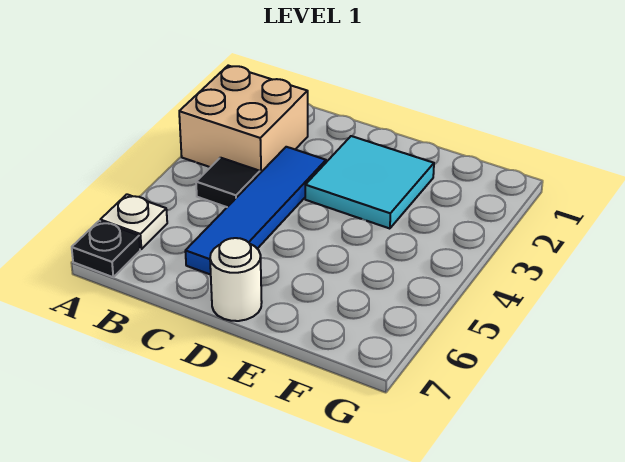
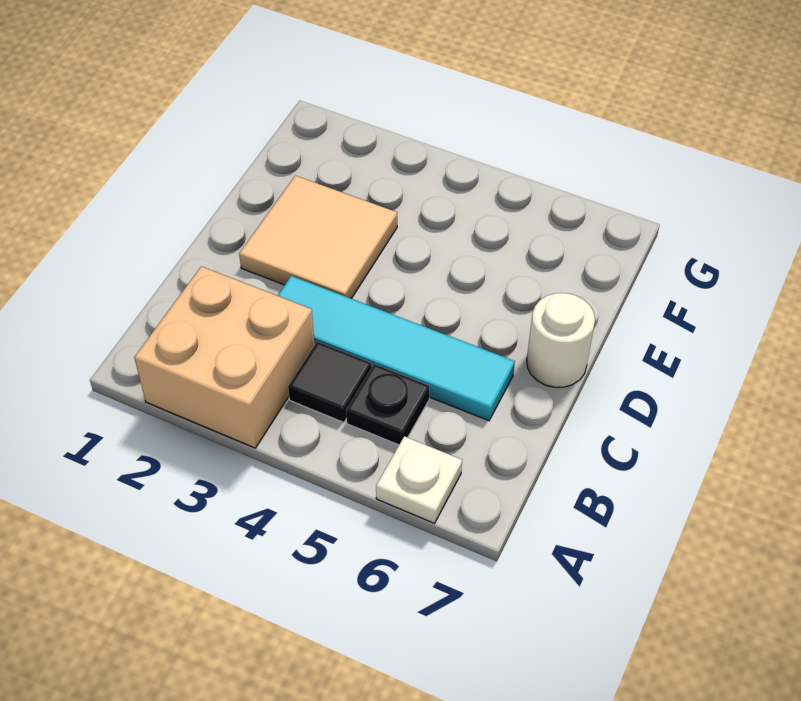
black plate A7 level 1 -> black plate B5 level 1
blue tile C3:C6 level 1 -> cyan tile C3:C6 level 1
cyan tile D2:E3 level 1 -> tan tile D2:E3 level 1

